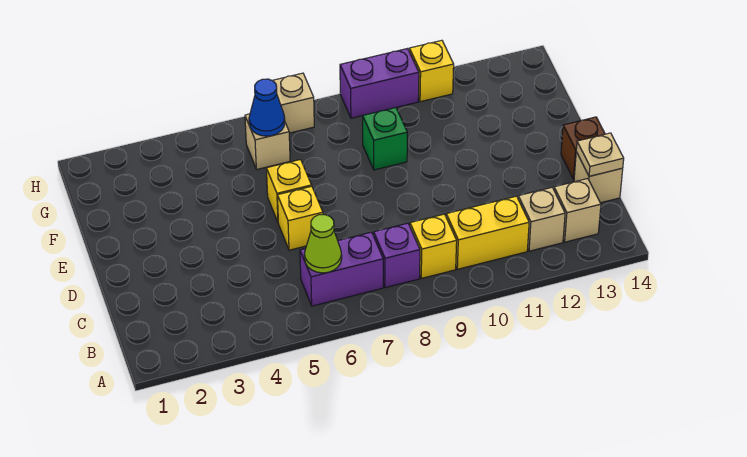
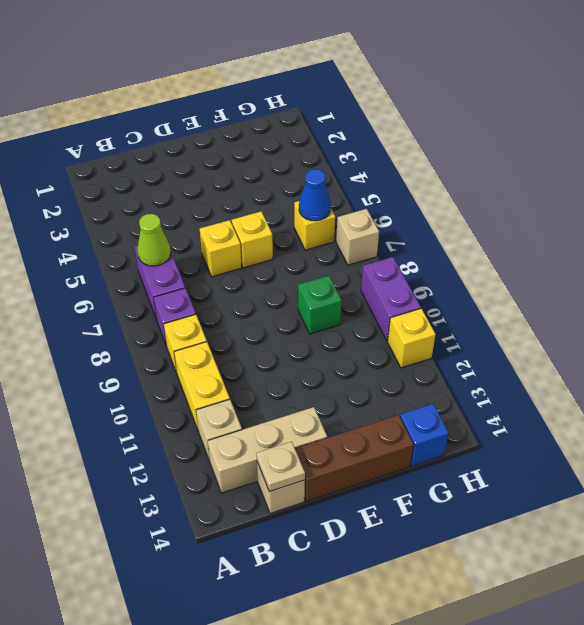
tan brick B13 level 1 -> tan brick B13:D13 level 1
brown brick D14 level 1 -> brown brick D14:F14 level 1
tan brick G6 level 1 -> yellow brick G6 level 1
none -> blue brick G14 level 1

